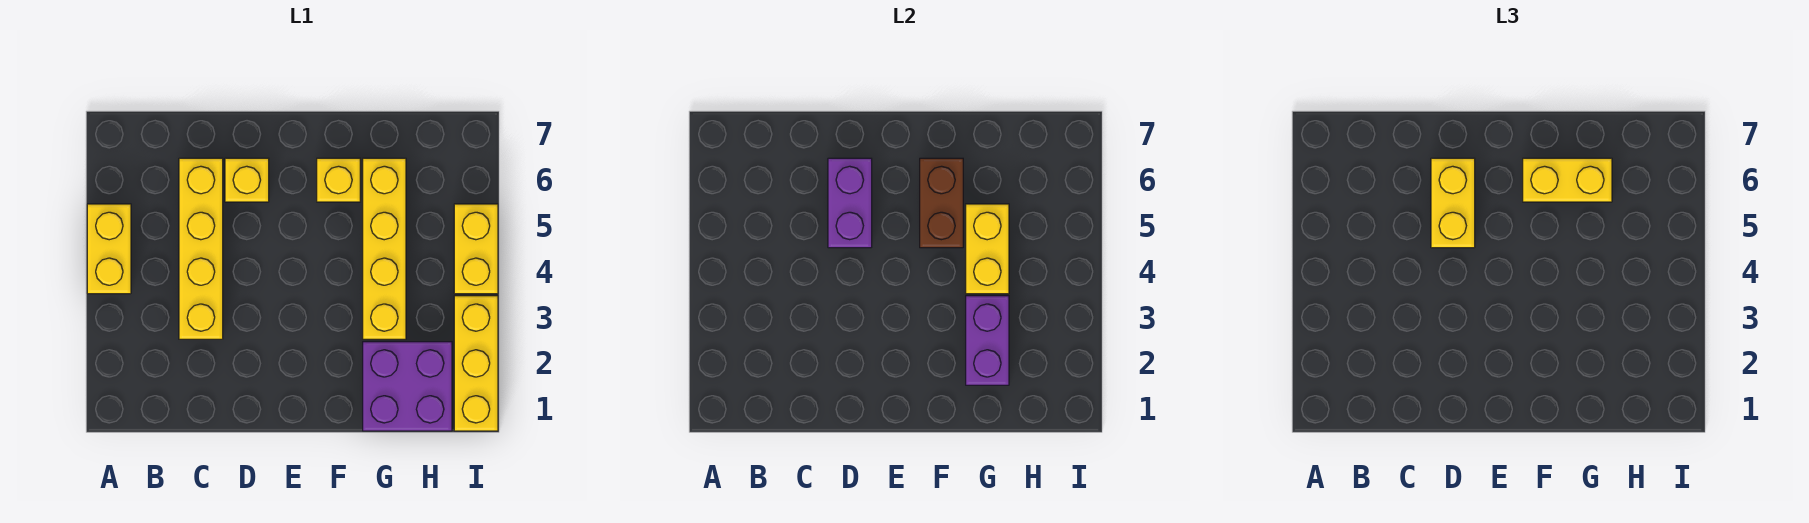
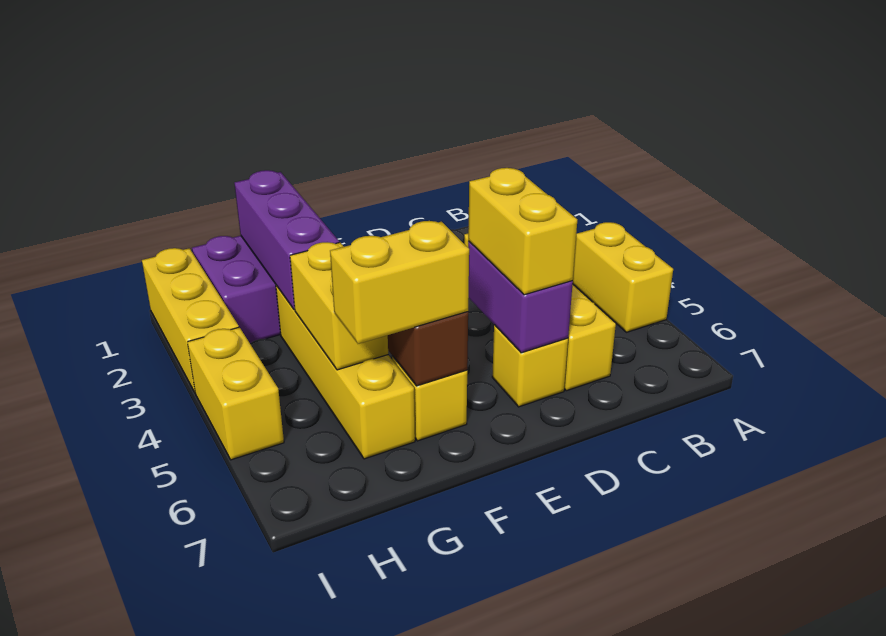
purple brick G2:G3 level 2 -> purple brick G1:G3 level 2

